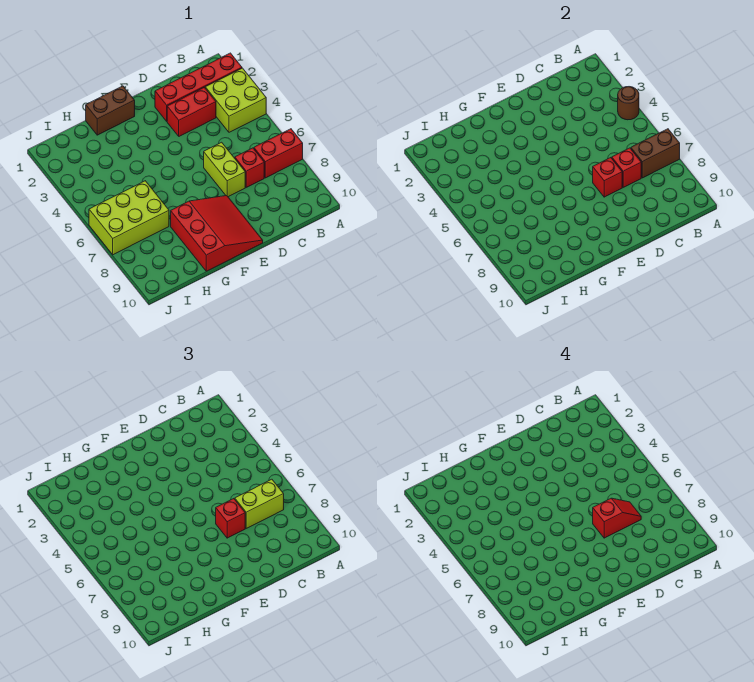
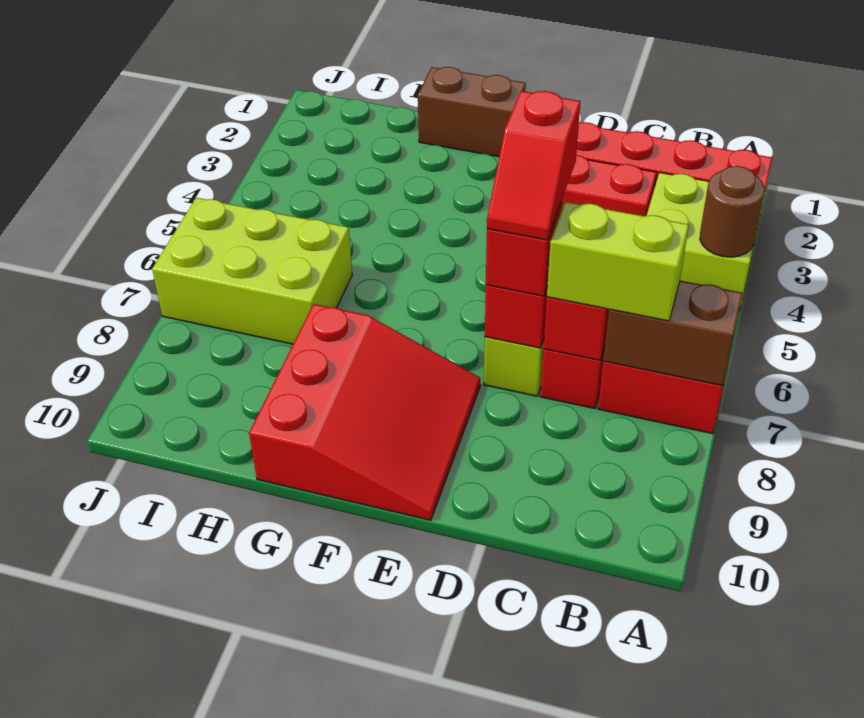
red slope C7:D7 level 4 top D -> red slope D6:D7 level 4 top 6

